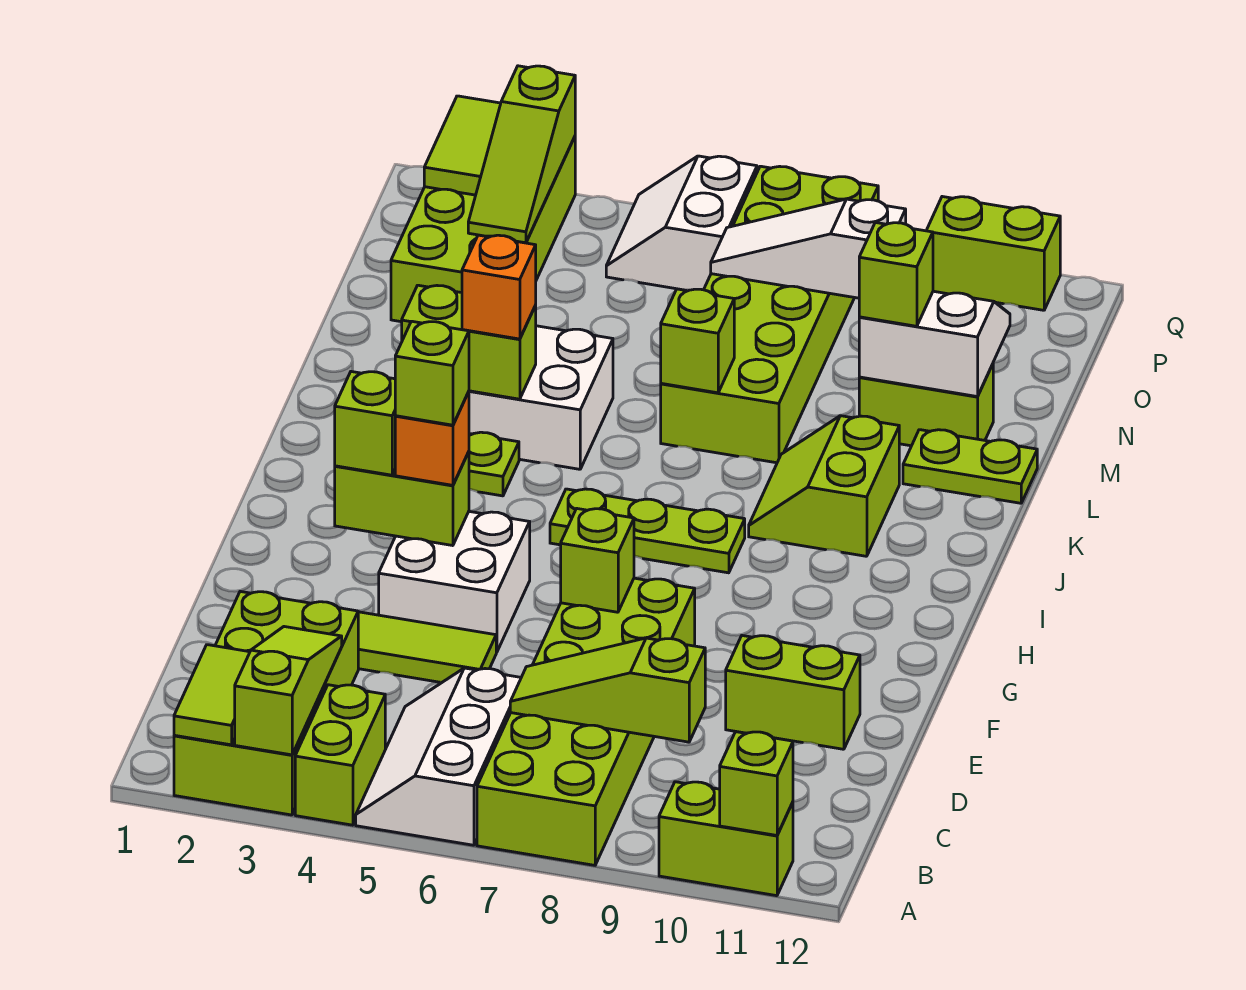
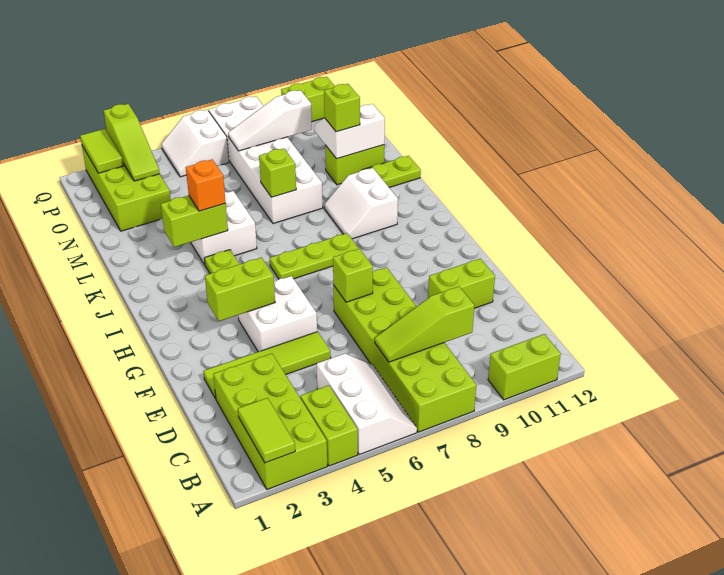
lime slope A3:C3 level 2 top A -> none
white slope A5:C6 level 1 top 6 -> white slope A5:C6 level 1 top 5
lime brick A11 level 2 -> none
lime brick G3 level 3 -> none
orange brick G4 level 3 -> none
lime brick G4 level 4 -> none
lime slope J9:K10 level 1 top 10 -> white slope J9:K10 level 1 top 10
lime brick L7:Q8 level 1 -> white brick L7:Q8 level 1

